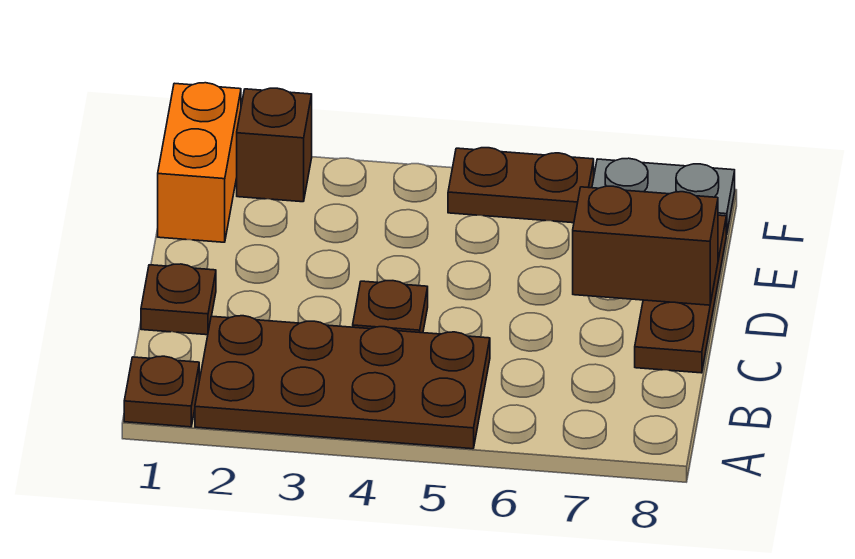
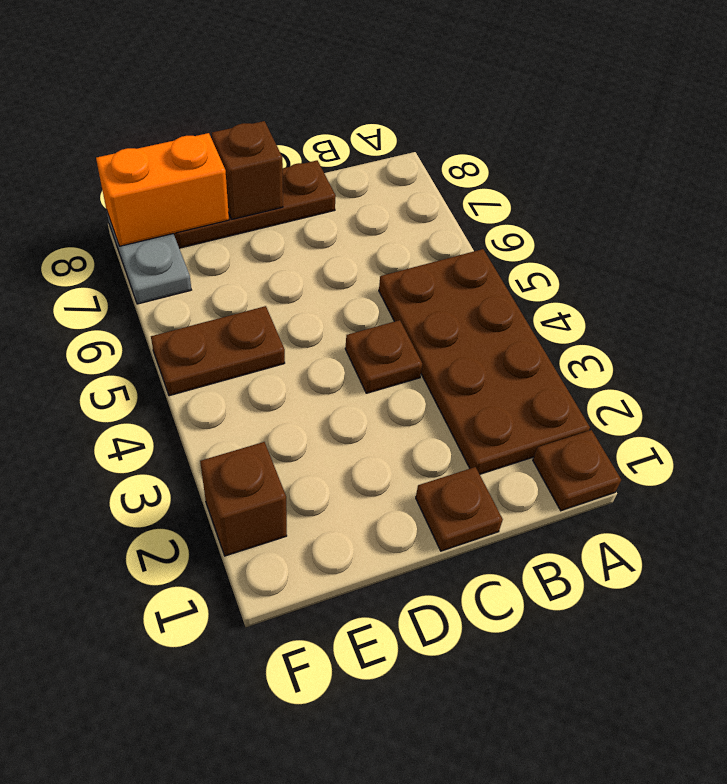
brown brick D7:D8 level 2 -> brown brick D8 level 2
orange brick E1:F1 level 1 -> orange brick E8:F8 level 2
brown plate F5:F6 level 1 -> brown plate E5:F5 level 1

